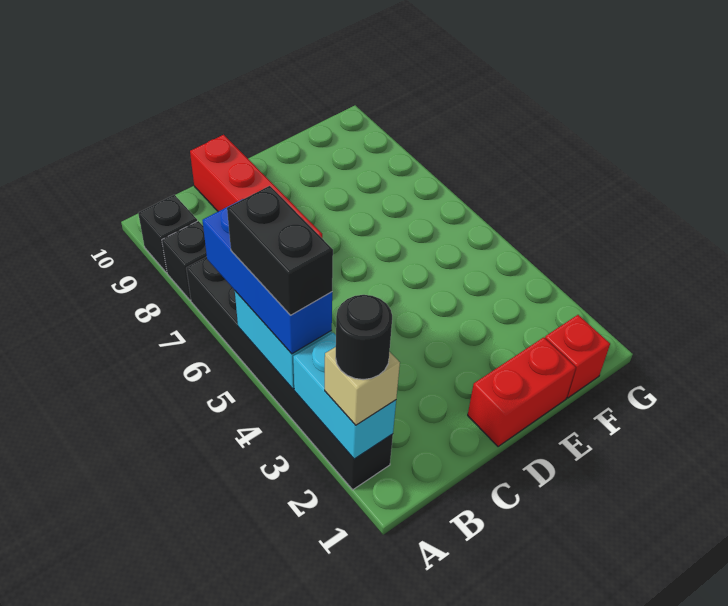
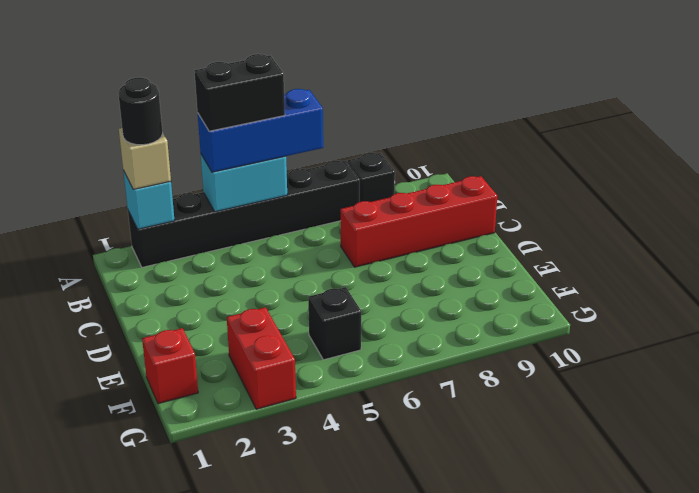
cyan brick A2:A3 level 2 -> cyan brick A2 level 2
black brick A9 level 1 -> black brick F5 level 1
red brick D1:E1 level 1 -> red brick F3:G3 level 1

